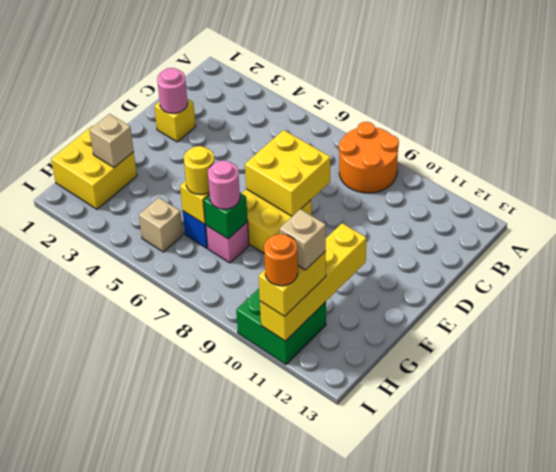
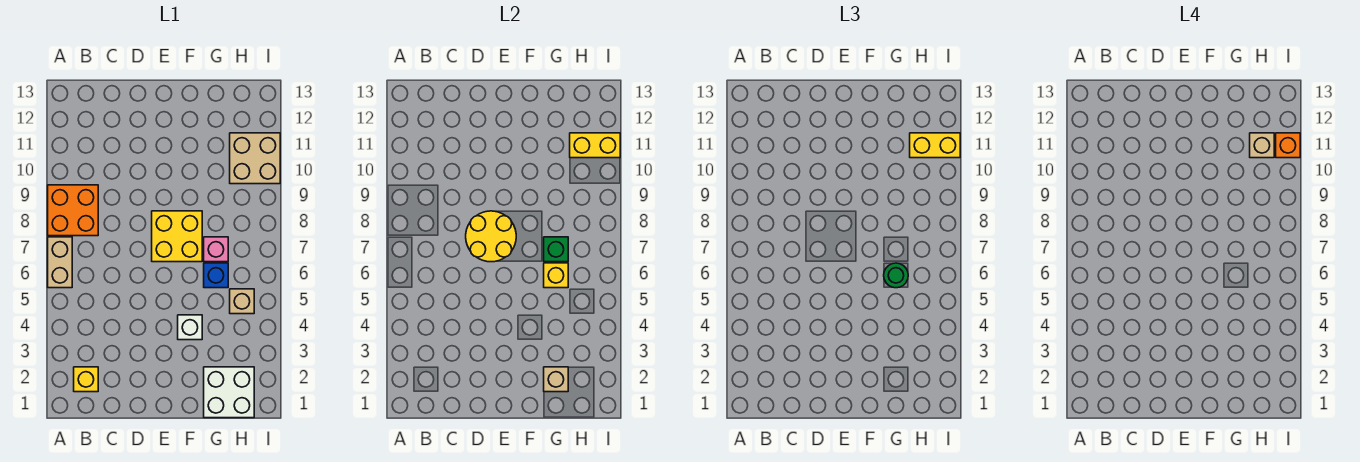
none -> tan brick A6:A7 level 1
orange round brick A8:B9 level 1 -> orange brick A8:B9 level 1
yellow brick D2 level 1 -> yellow brick B2 level 1
pink round brick D2 level 2 -> none
yellow brick D7:E8 level 2 -> yellow round brick D7:E8 level 2
none -> white brick F4 level 1
yellow brick F11:I11 level 2 -> yellow brick H11:I11 level 2
yellow brick G1:H2 level 1 -> white brick G1:H2 level 1
yellow round brick G6 level 3 -> green round brick G6 level 3
pink round brick G7 level 3 -> none
green brick H10:I11 level 1 -> tan brick H10:I11 level 1
orange round brick I11 level 4 -> orange brick I11 level 4

